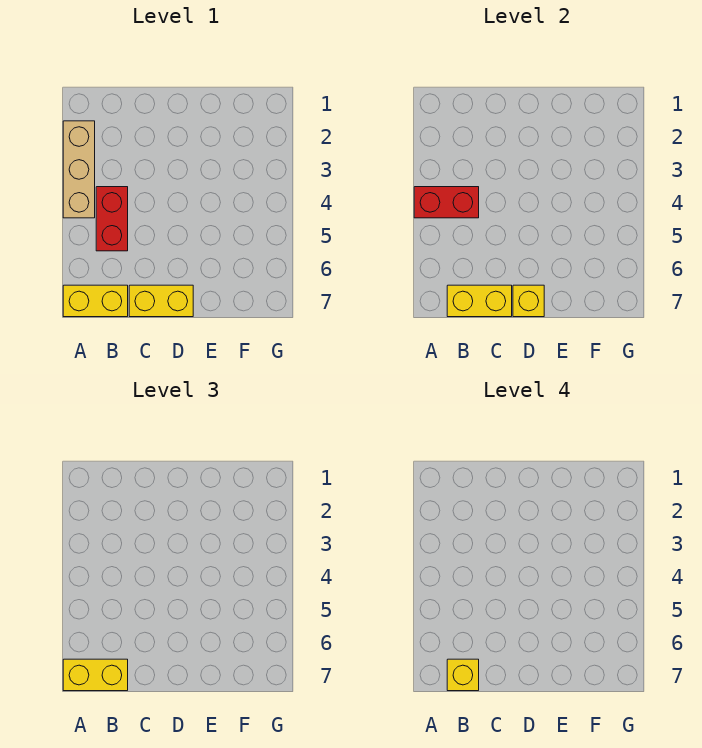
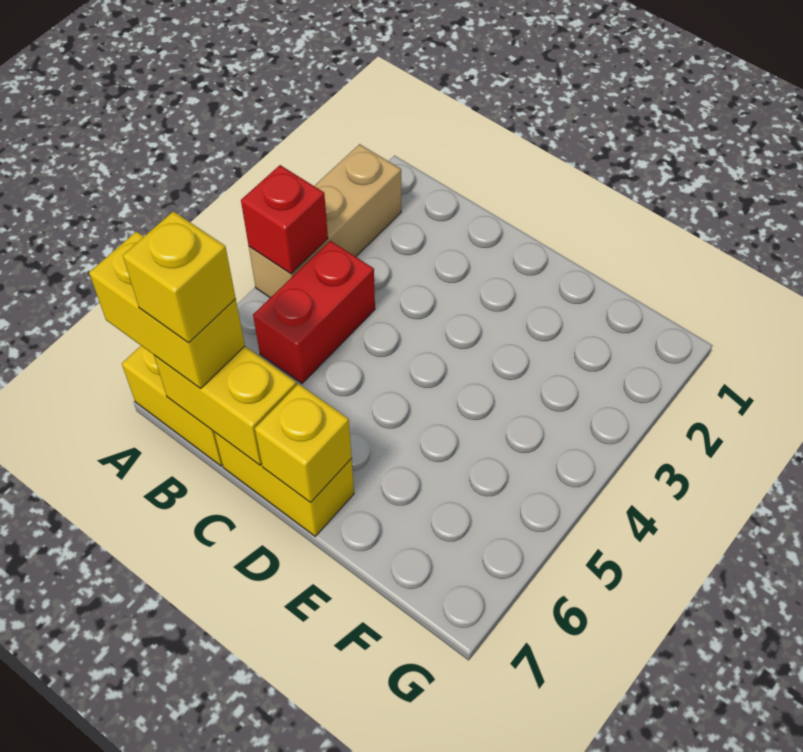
red brick A4:B4 level 2 -> red brick A4 level 2

